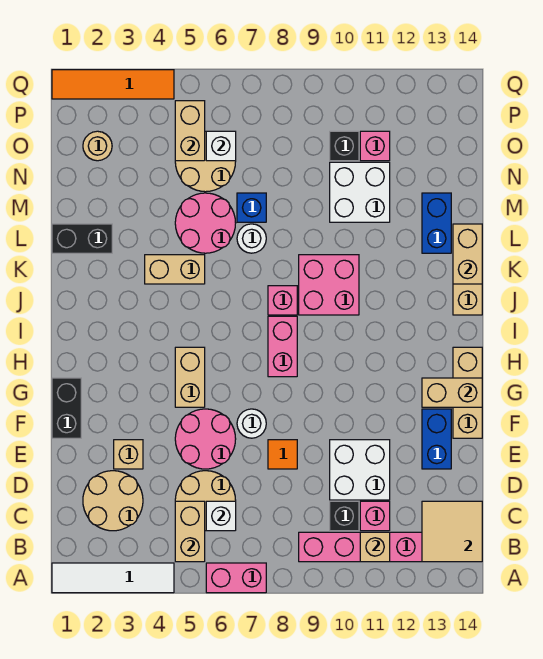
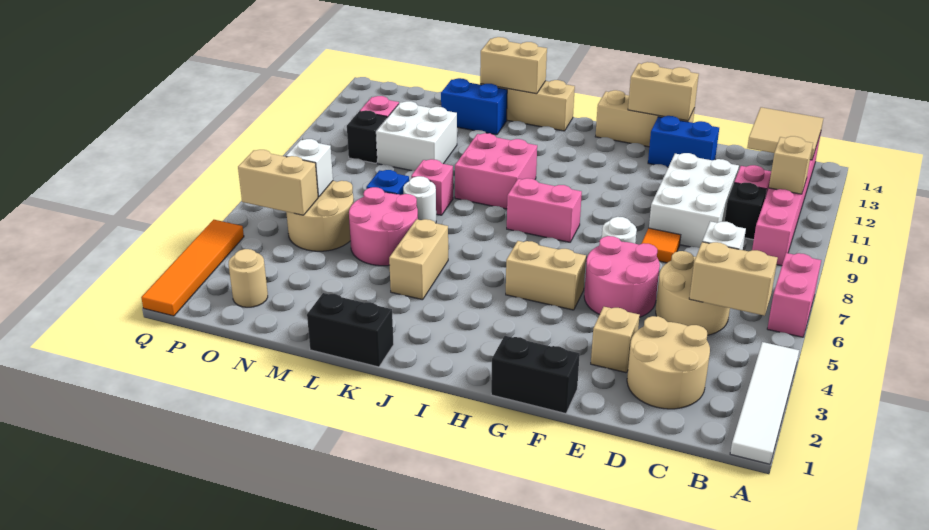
white brick D10:E11 level 1 -> white brick D9:E11 level 1
tan brick G13:G14 level 2 -> tan brick F14:G14 level 2
pink brick J8 level 1 -> pink brick L8 level 1
black brick L1:L2 level 1 -> black brick K1:L1 level 1

